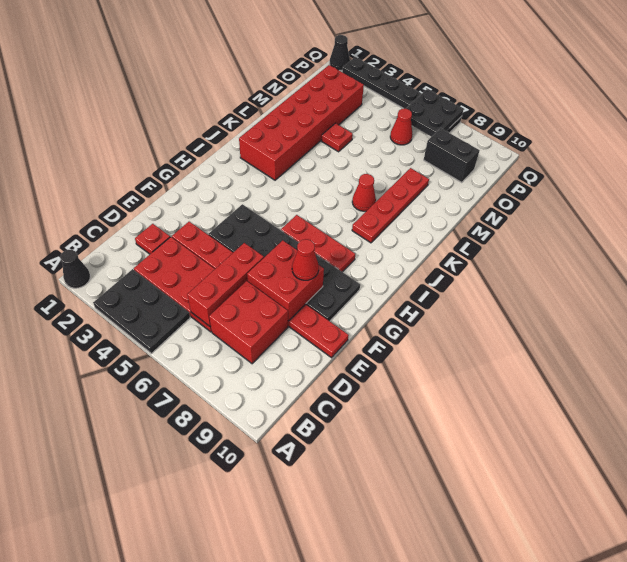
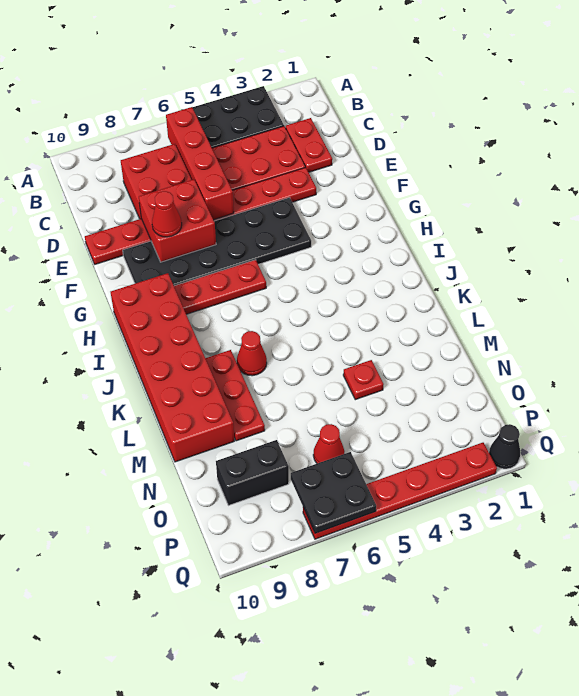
black cone A1 level 1 -> none
red brick C6:E6 level 2 -> red brick B6:E6 level 2
red plate D2 level 1 -> red plate C2:D2 level 1
red brick J2:O3 level 1 -> red brick H9:M10 level 1
red plate J8:M8 level 1 -> red plate K8:M8 level 1
black plate Q2:Q7 level 1 -> red plate Q2:Q7 level 1

